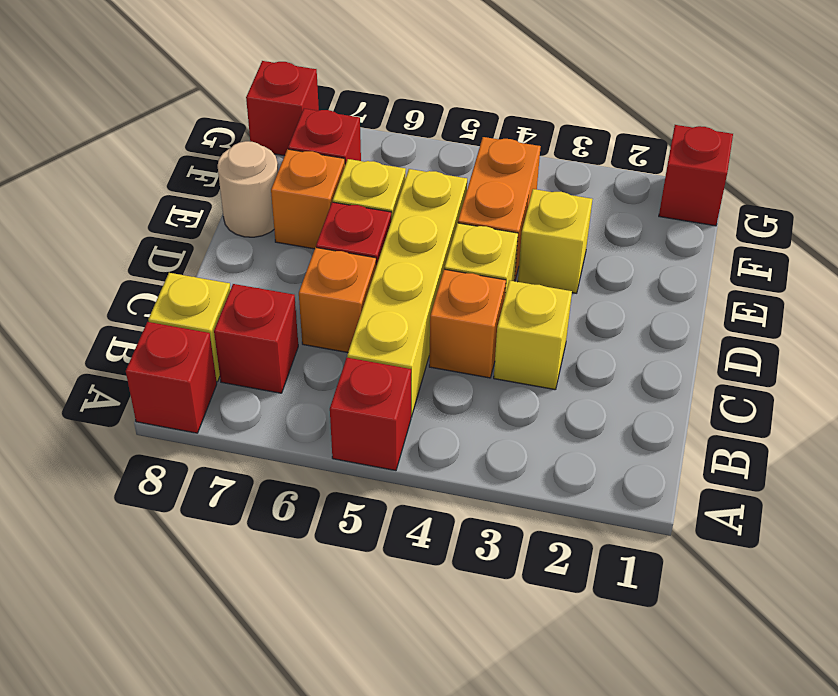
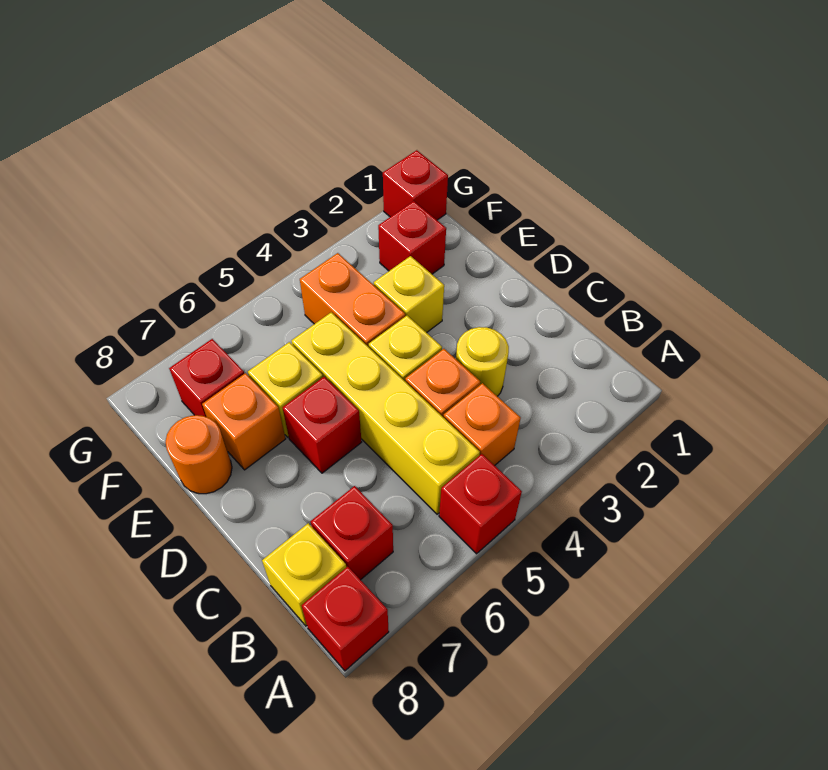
yellow brick C3 level 1 -> yellow round brick C3 level 1
orange brick C6 level 1 -> orange brick B4 level 1
tan round brick E8 level 1 -> orange round brick E8 level 1
red brick G8 level 1 -> red brick F2 level 1

